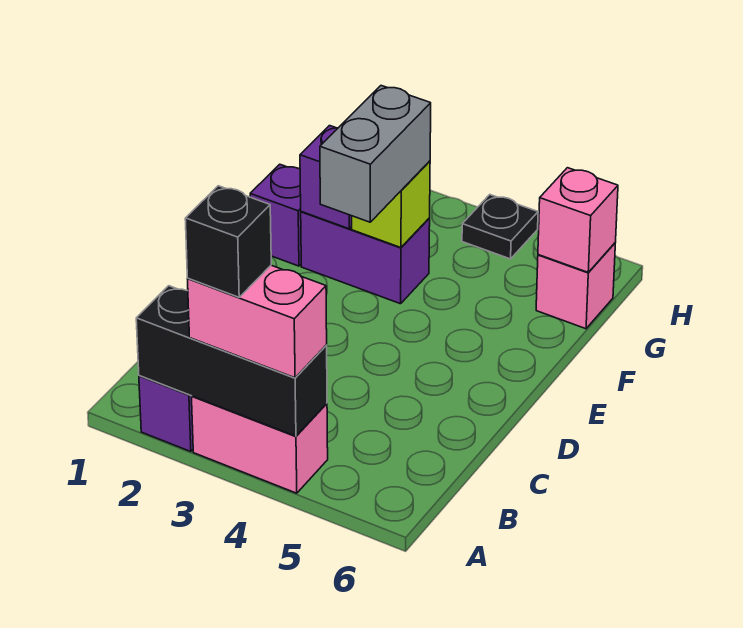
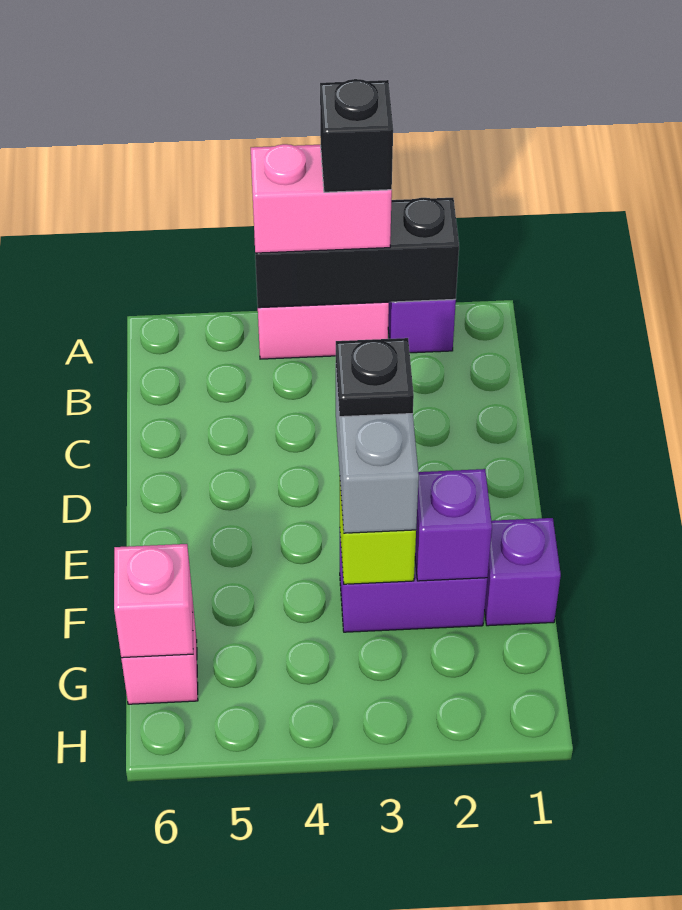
black plate H4 level 1 -> black plate E3 level 4

